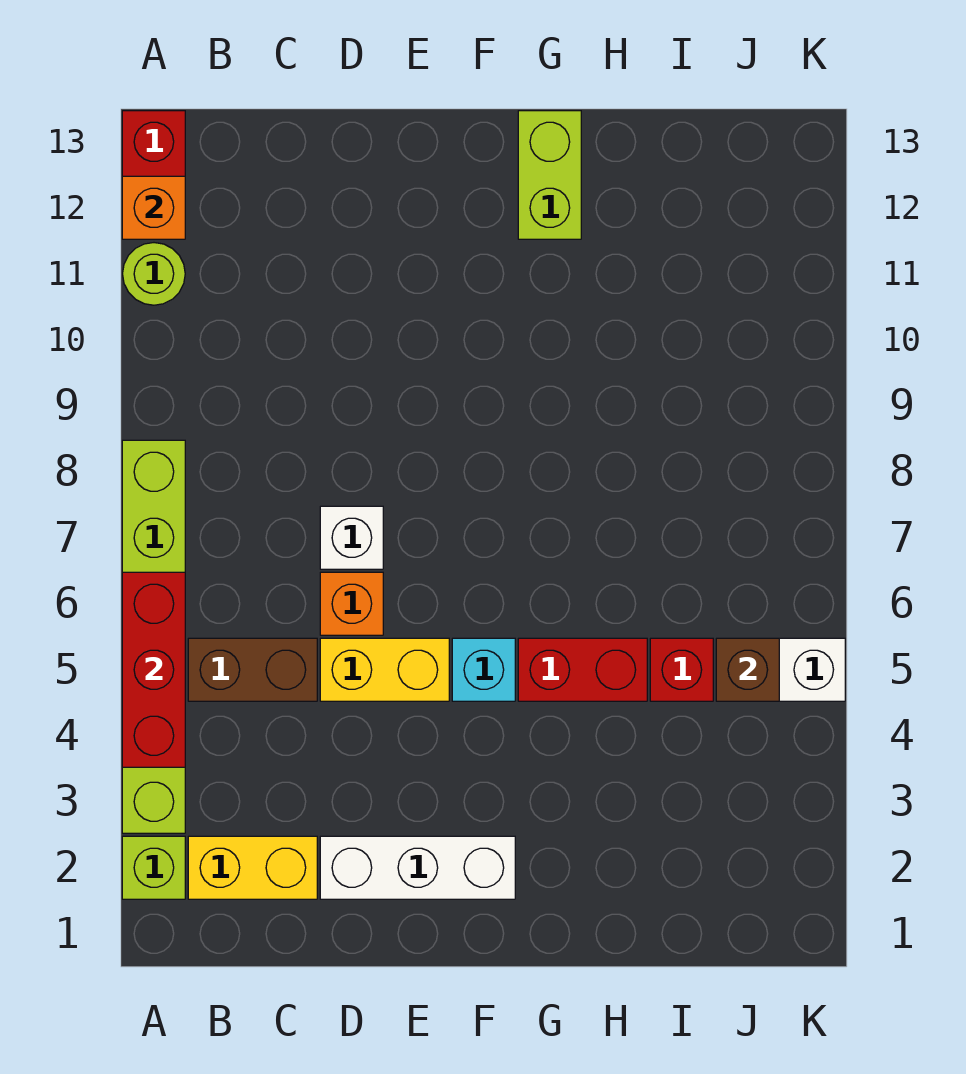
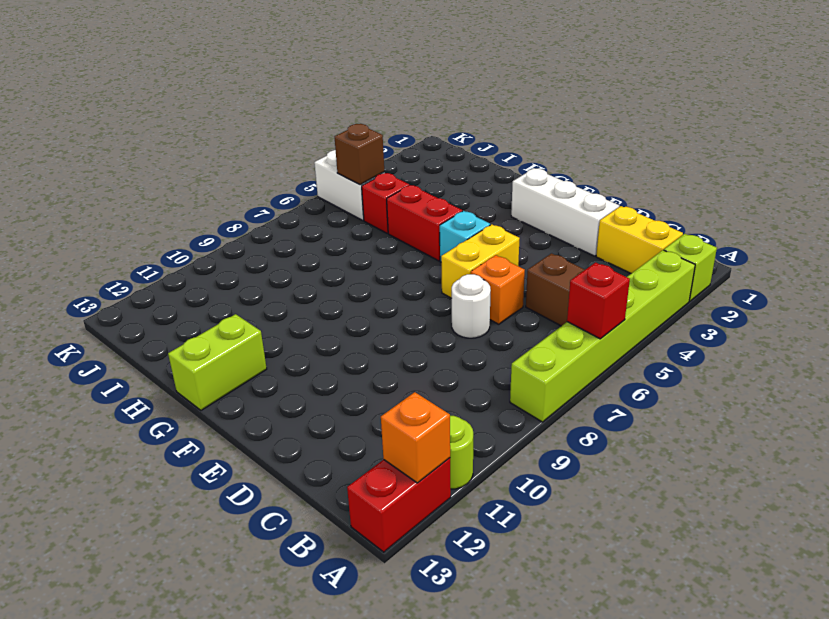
red brick A4:A6 level 2 -> red brick A6 level 2
yellow brick D5:E5 level 1 -> yellow brick E5:E6 level 1
white brick D7 level 1 -> white round brick D7 level 1

